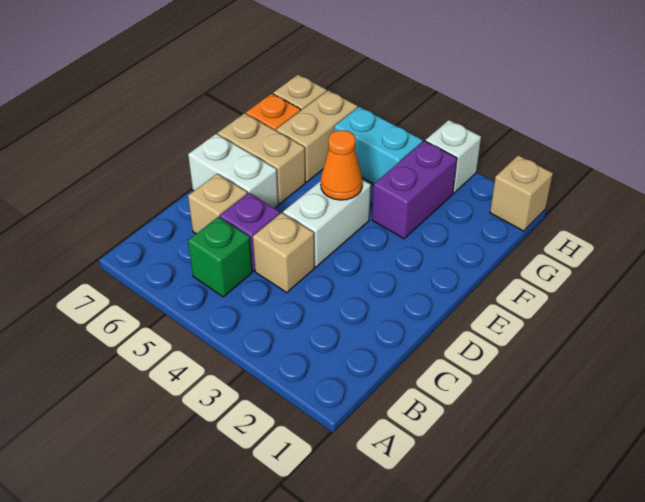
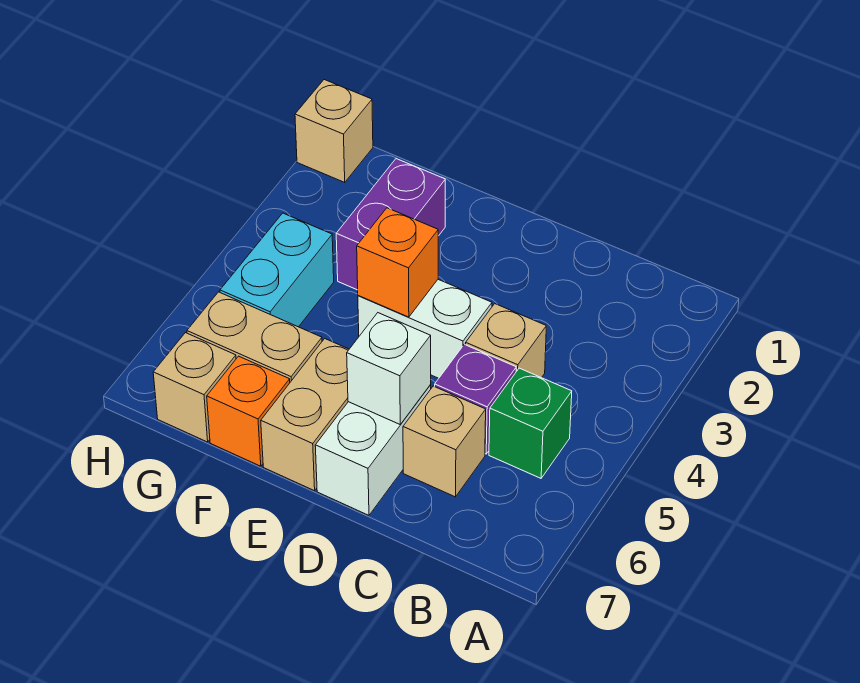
orange cone E4 level 2 -> orange brick E4 level 2
purple brick F3:G3 level 1 -> purple brick F2:F3 level 1
white brick H3 level 1 -> white brick D6 level 2

